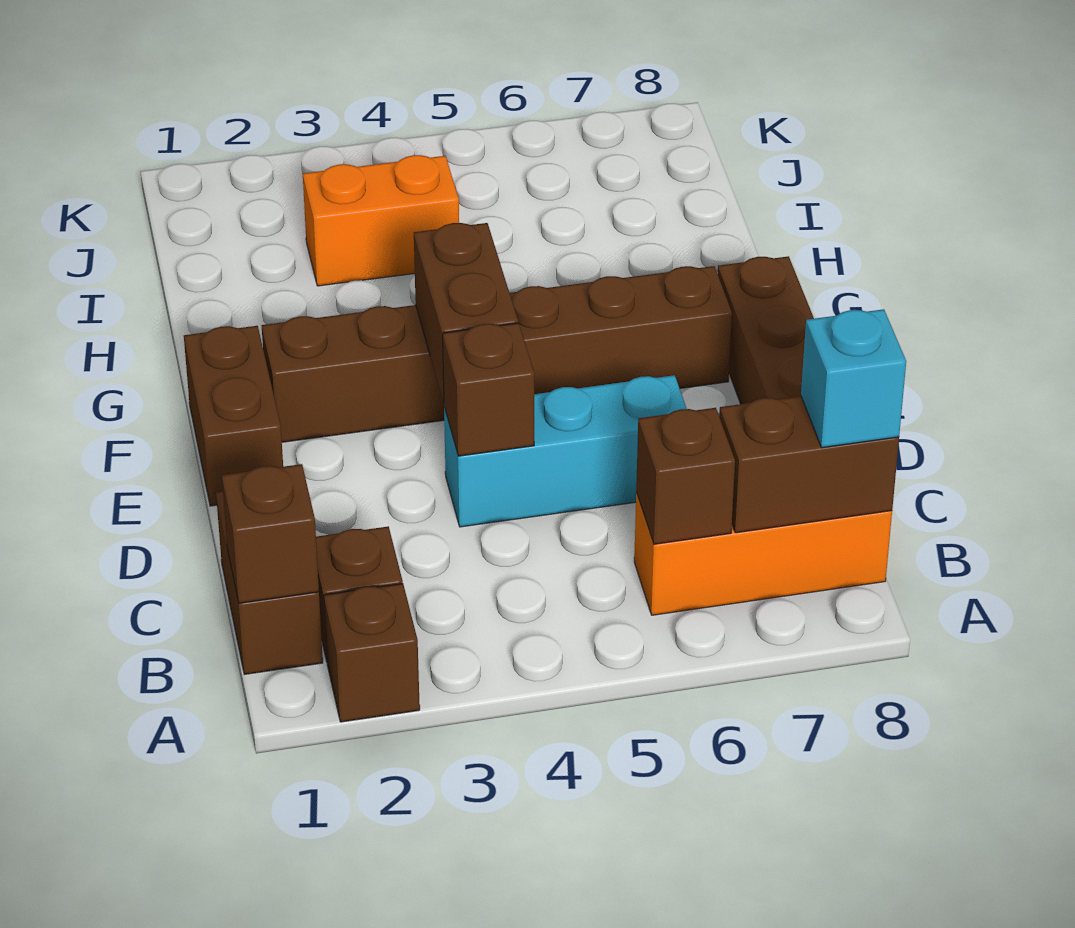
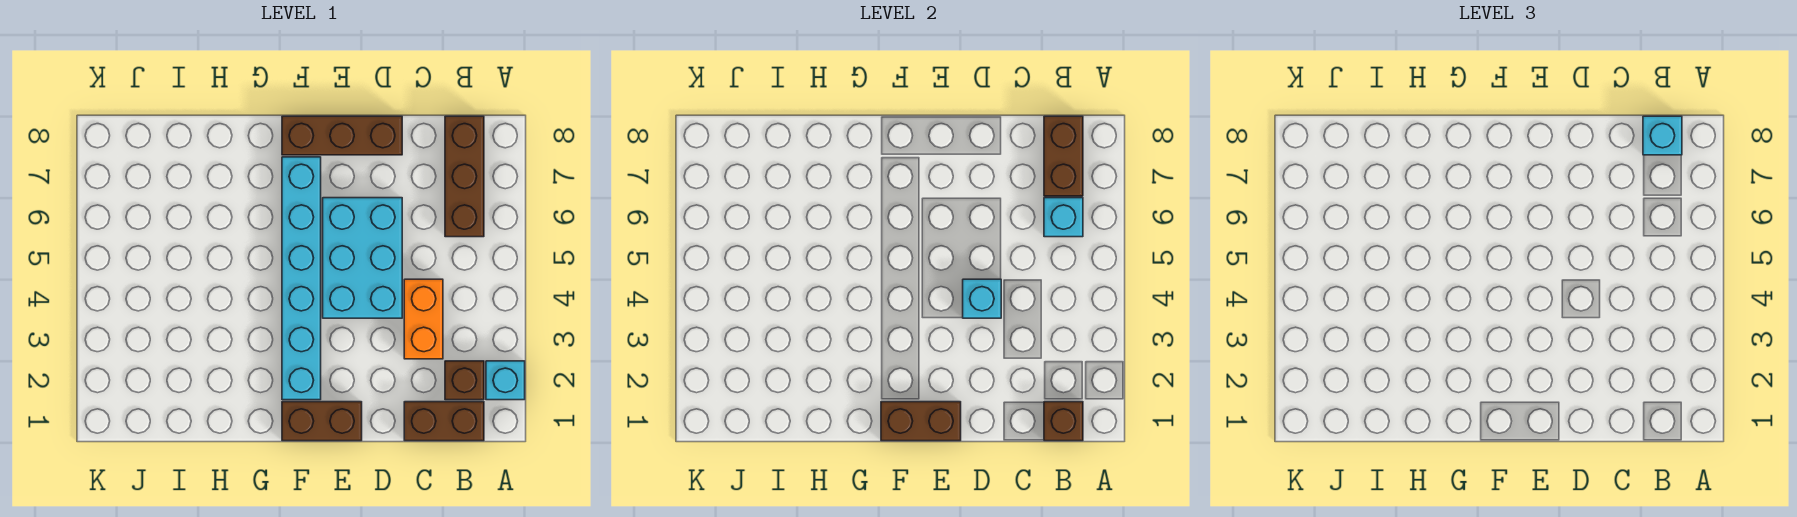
brown brick A2 level 1 -> cyan brick A2 level 1
orange brick B6:B8 level 1 -> brown brick B6:B8 level 1
brown brick B6 level 2 -> cyan brick B6 level 2
cyan brick D4:D6 level 1 -> cyan brick D4:E6 level 1
brown brick D4 level 2 -> cyan brick D4 level 2
brown brick E4:F4 level 2 -> brown brick E1:F1 level 2
brown brick F2:F7 level 1 -> cyan brick F2:F7 level 1
orange brick I3:I4 level 1 -> orange brick C3:C4 level 1

